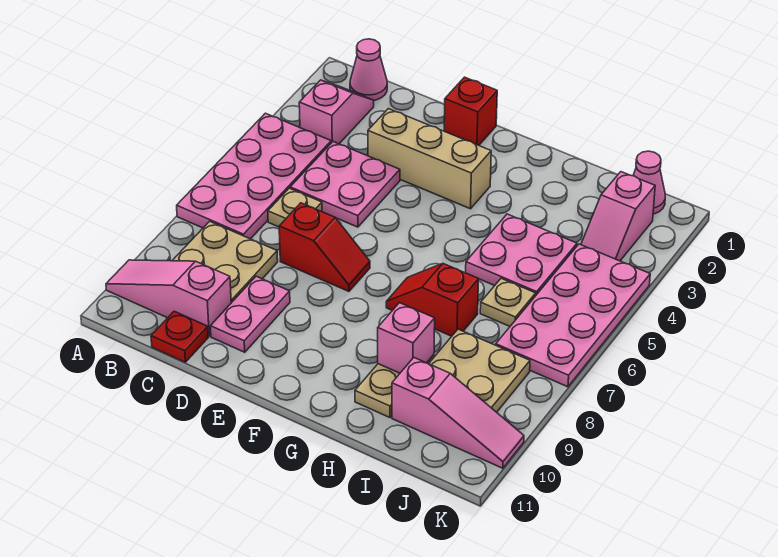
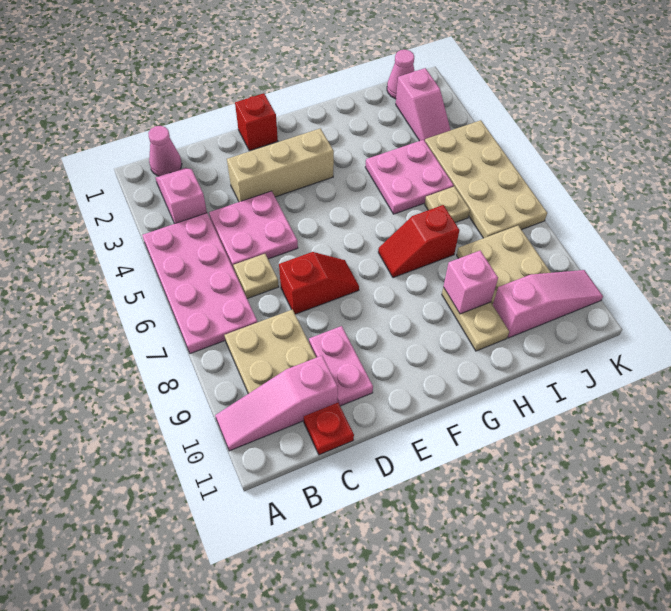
pink plate J4:K7 level 1 -> tan plate J4:K7 level 1

